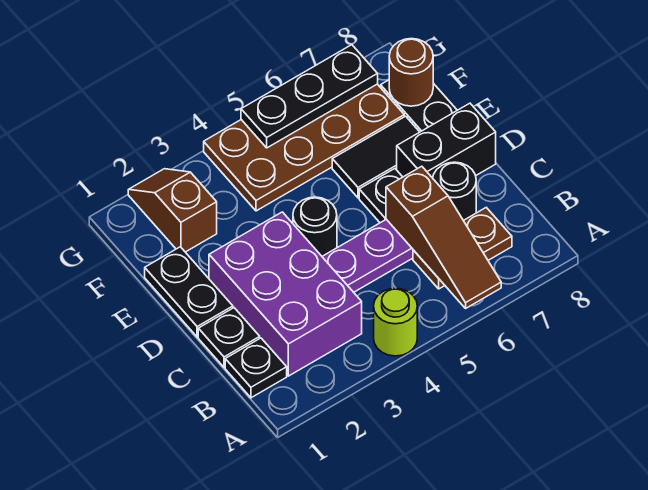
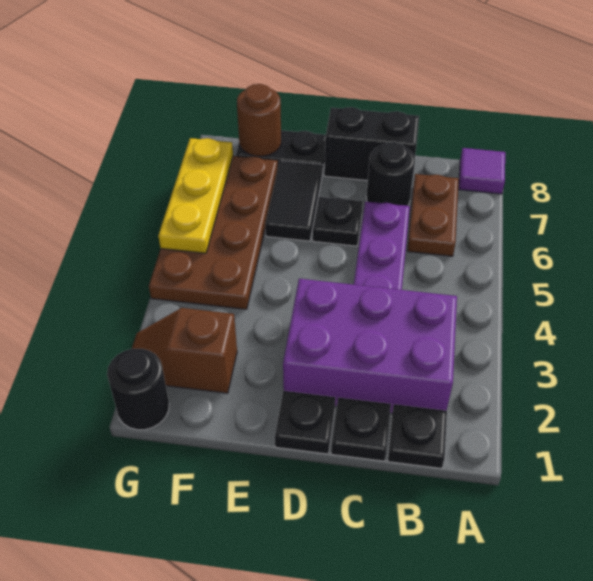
lime round brick A4 level 1 -> none
brown slope A6:C6 level 2 top C -> none
none -> purple tile A8 level 1
black plate D1:E1 level 1 -> black plate D1 level 1
black round brick D4 level 1 -> black round brick G1 level 1
black brick D7:D8 level 1 -> black brick C8:D8 level 1
black plate G5:G7 level 2 -> yellow plate G5:G7 level 2

